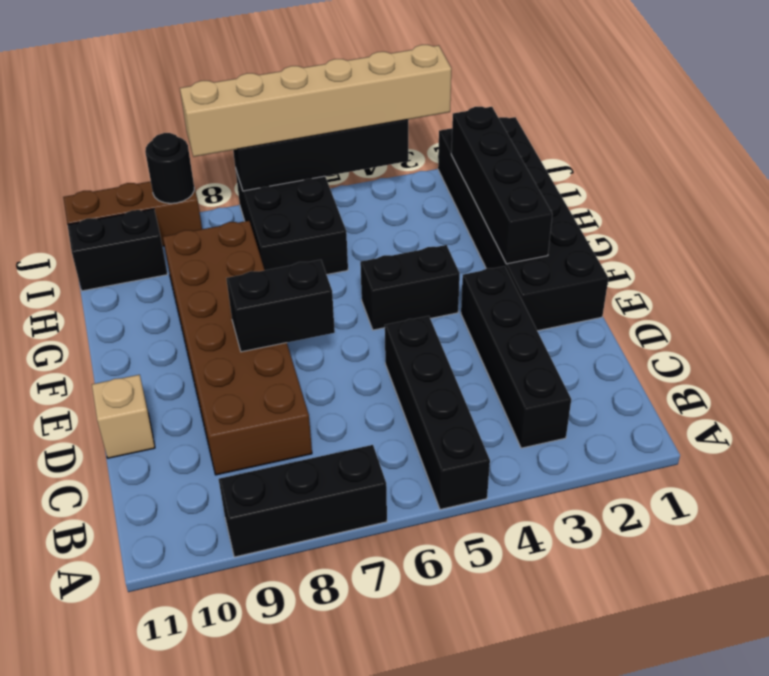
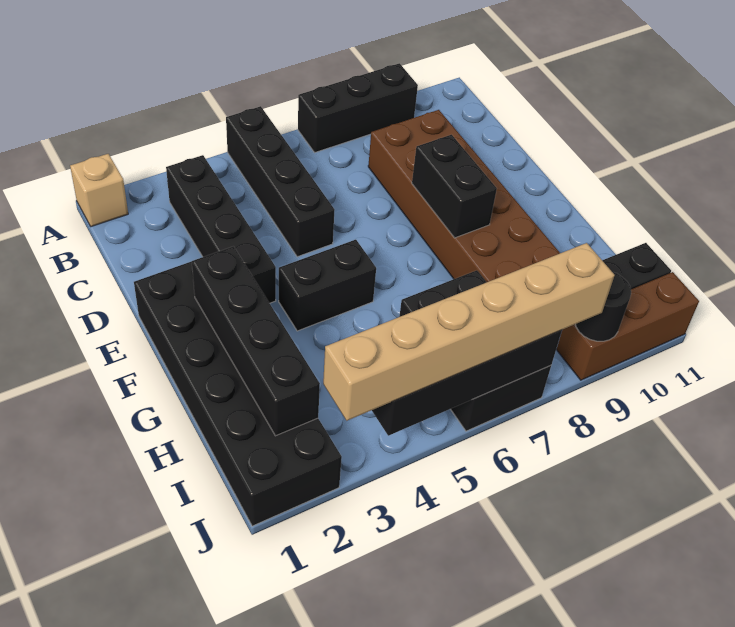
tan brick D11 level 1 -> tan brick A1 level 1
black brick E7:E8 level 2 -> black brick E8:F8 level 2

